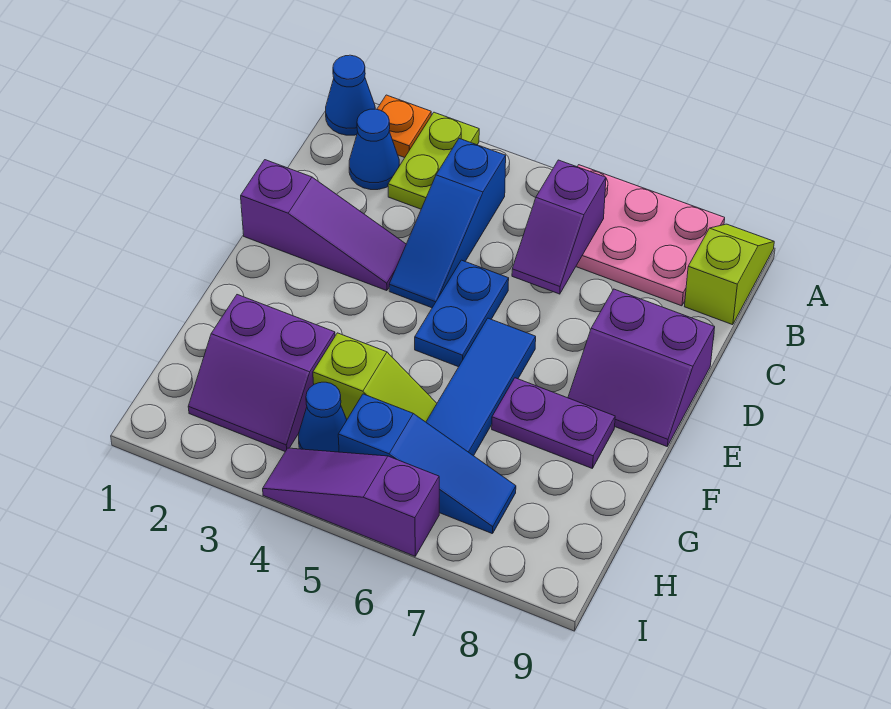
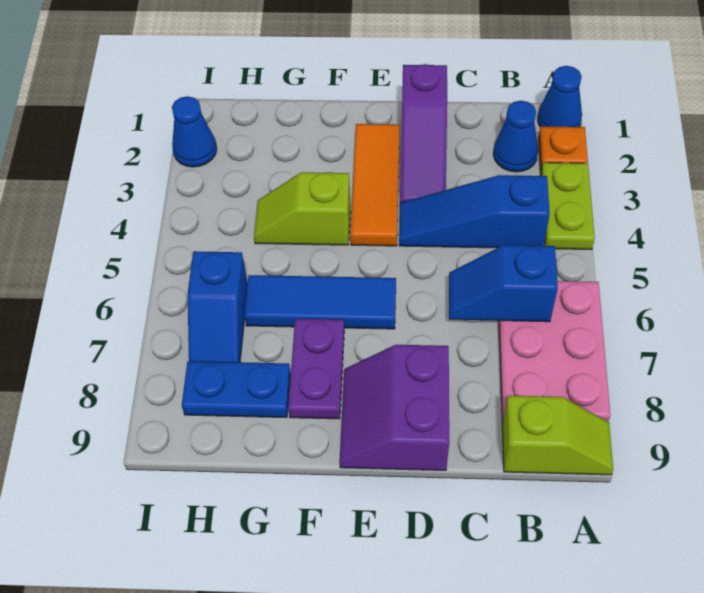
lime plate A3:B3 level 1 -> lime plate A3:A4 level 1
purple slope B6:C6 level 2 top B -> blue slope B6:C6 level 2 top B
blue plate D5:E5 level 1 -> blue plate G8:H8 level 1
none -> orange tile E2:E4 level 1
purple slope G2:H3 level 1 top G -> none
lime slope G4:G5 level 1 top 4 -> lime slope F4:G4 level 1 top F
blue cone H4 level 1 -> blue cone I2 level 1
blue slope H5:H7 level 1 top 5 -> blue slope H6:H7 level 1 top 6
purple slope I4:I6 level 1 top 6 -> none

